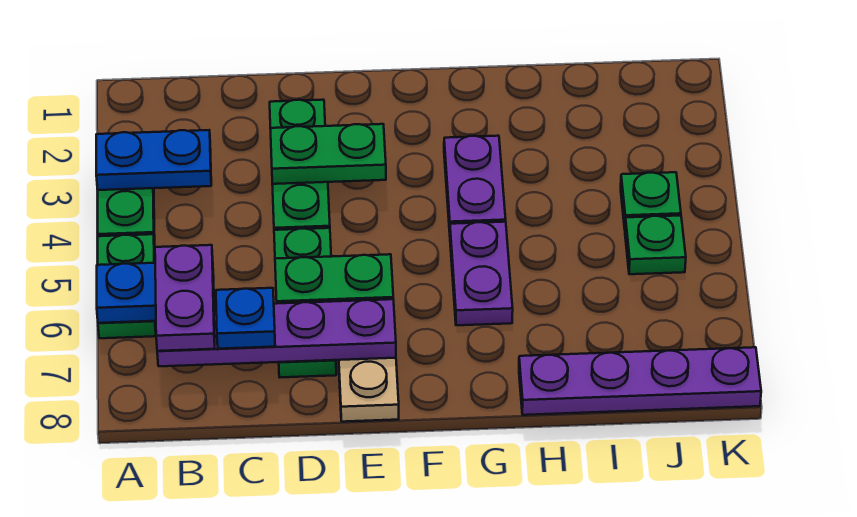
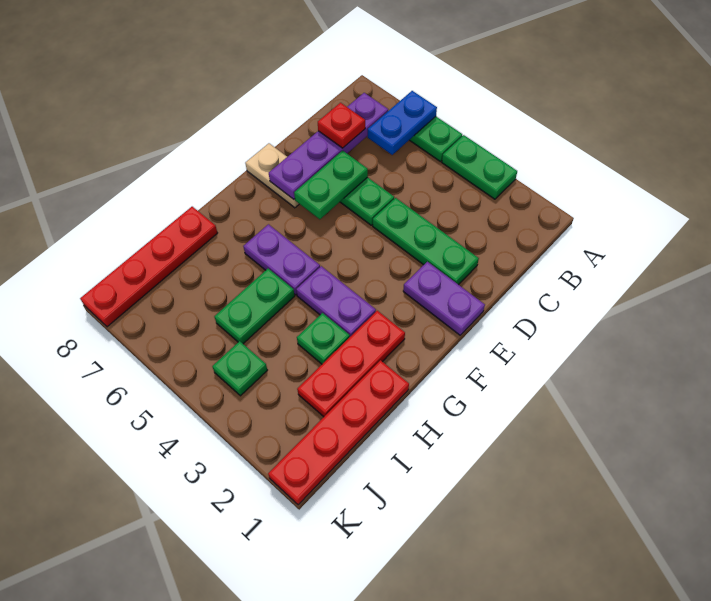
blue plate A3:B3 level 2 -> none
purple plate B6:B7 level 3 -> purple plate E1:E2 level 1
blue plate C7 level 3 -> red plate C7 level 3
green plate D3:E3 level 2 -> green plate H5:I5 level 1
none -> red plate G2:I2 level 1
none -> red plate H1:K1 level 1
purple plate H8:K8 level 1 -> red plate H8:K8 level 1
green plate J5 level 1 -> green plate H3 level 1

